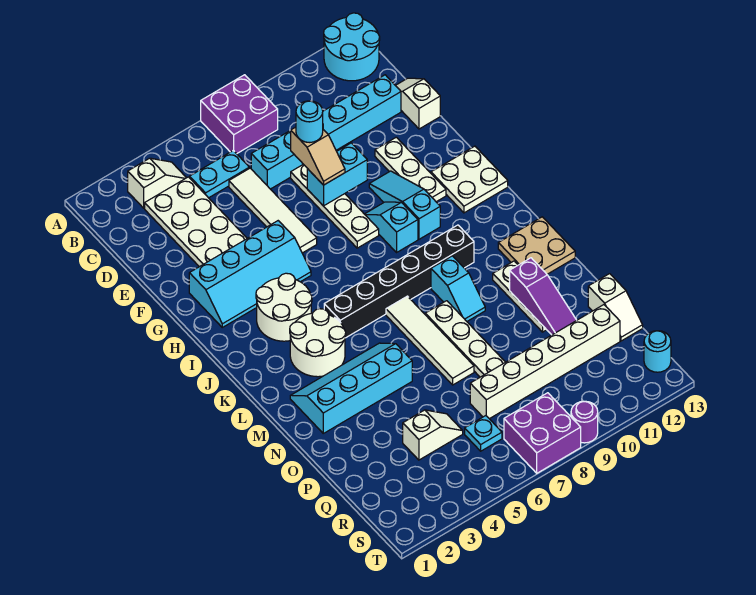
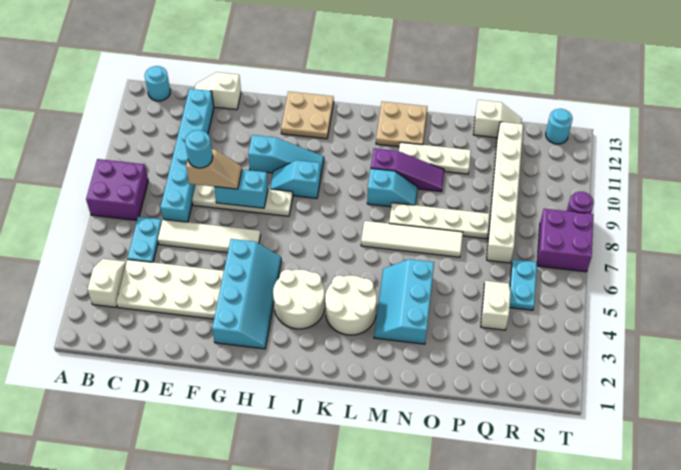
cyan round brick A12:B13 level 1 -> cyan round brick B13 level 1
cyan brick F8:F9 level 2 -> cyan brick F8:G8 level 2
white plate F11:H11 level 1 -> none
cyan slope G10:I10 level 1 top I -> cyan slope G10:I10 level 1 top G
white plate H12:I13 level 1 -> tan plate H12:I13 level 1
black brick K5:K10 level 1 -> none
cyan slope M2:N5 level 1 top N -> cyan slope M3:N5 level 1 top N
purple slope N11:P11 level 2 top N -> purple slope L10:N10 level 1 top L
cyan plate R6 level 1 -> cyan plate R5:R6 level 1

